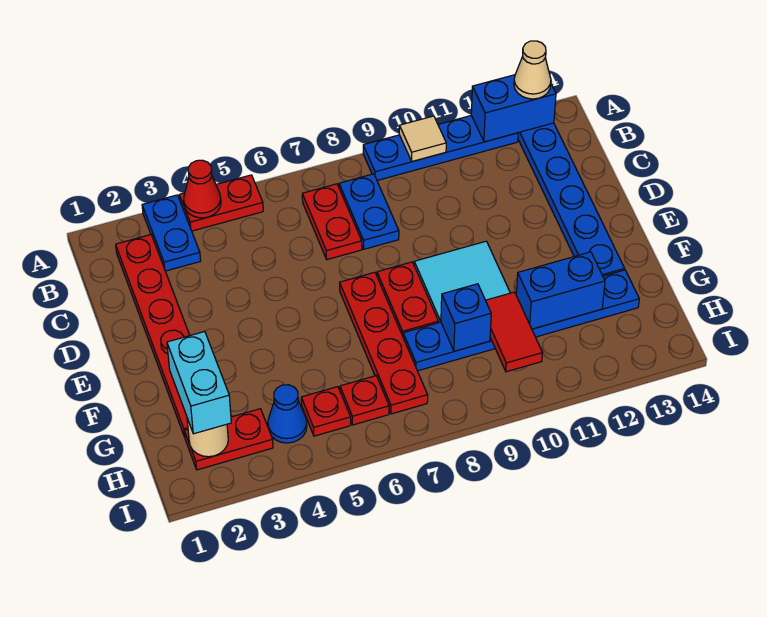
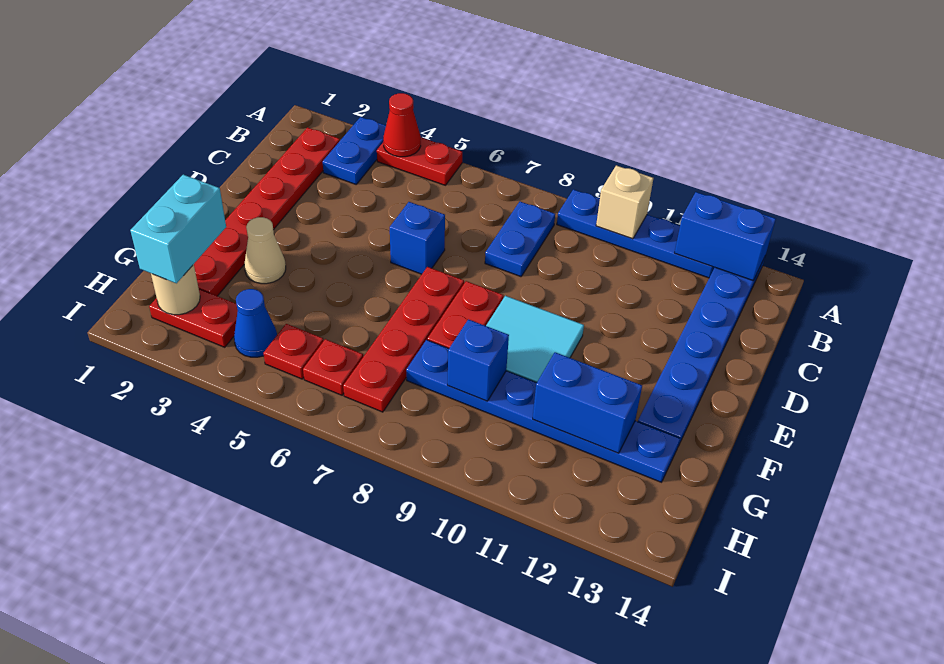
tan tile A10 level 2 -> tan brick A10 level 2
tan cone A13 level 3 -> tan cone F3 level 1
red plate B7:C7 level 1 -> none
none -> blue brick D6 level 1
red tile G10:H10 level 2 -> none

